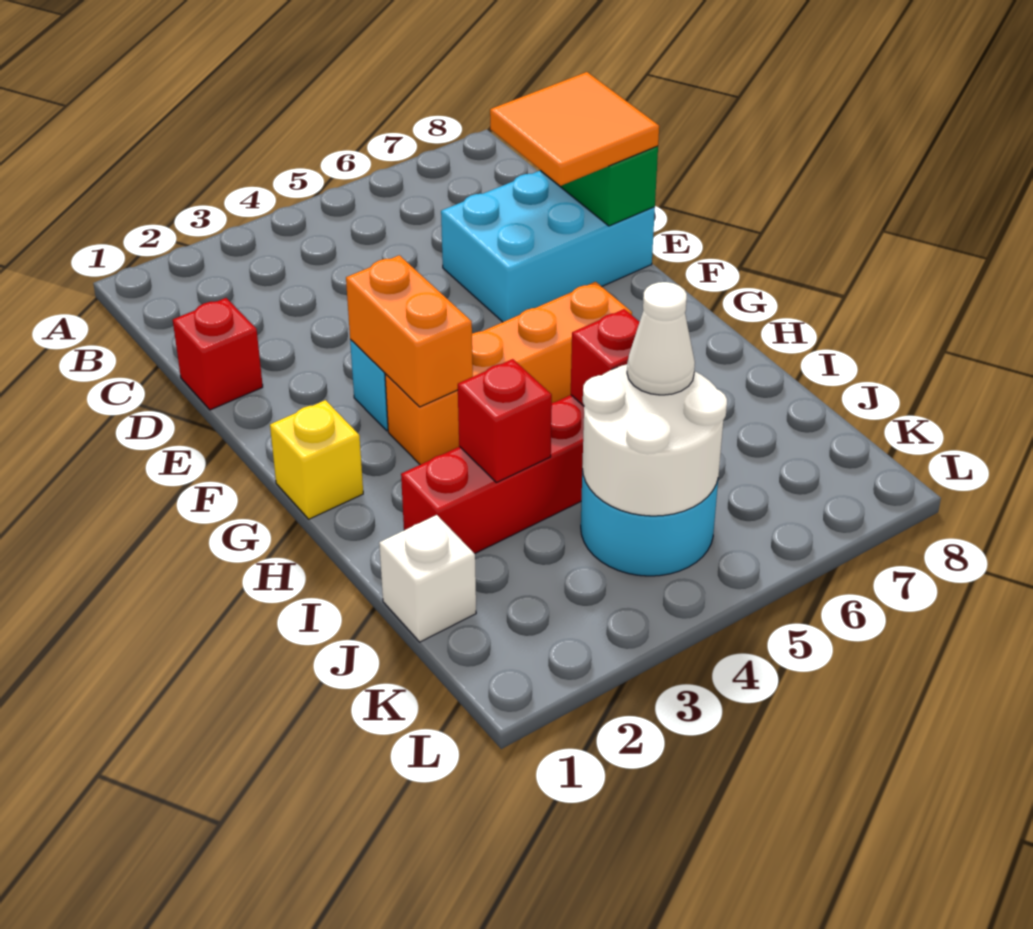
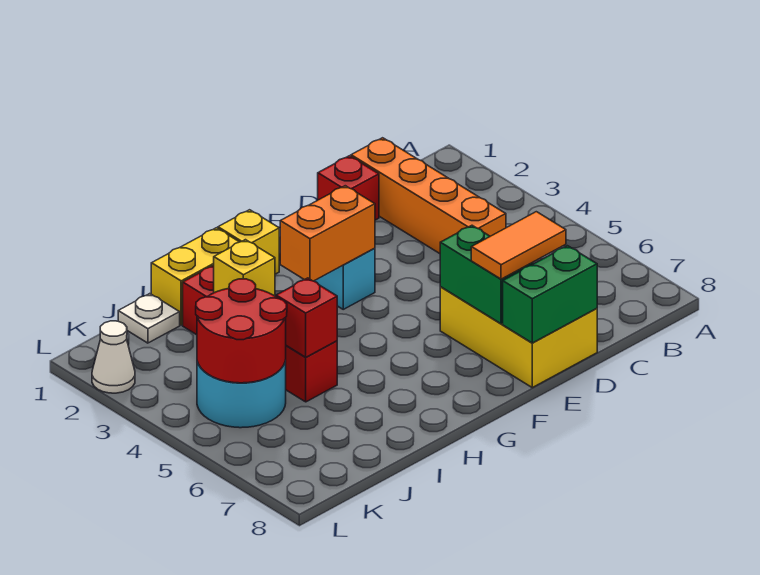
cyan brick D6:E8 level 1 -> yellow brick D6:E8 level 1
orange tile D7:E8 level 3 -> orange tile D7:E7 level 3
none -> green brick E6:E7 level 2
orange brick G3:G6 level 1 -> orange brick C1:C4 level 1
none -> yellow brick H1:I1 level 1
red brick I3 level 2 -> yellow brick I3 level 2
white brick J1 level 1 -> white plate J1 level 1
white round brick J4:K5 level 2 -> red round brick J4:K5 level 2
white cone J5 level 3 -> white cone L2 level 1

